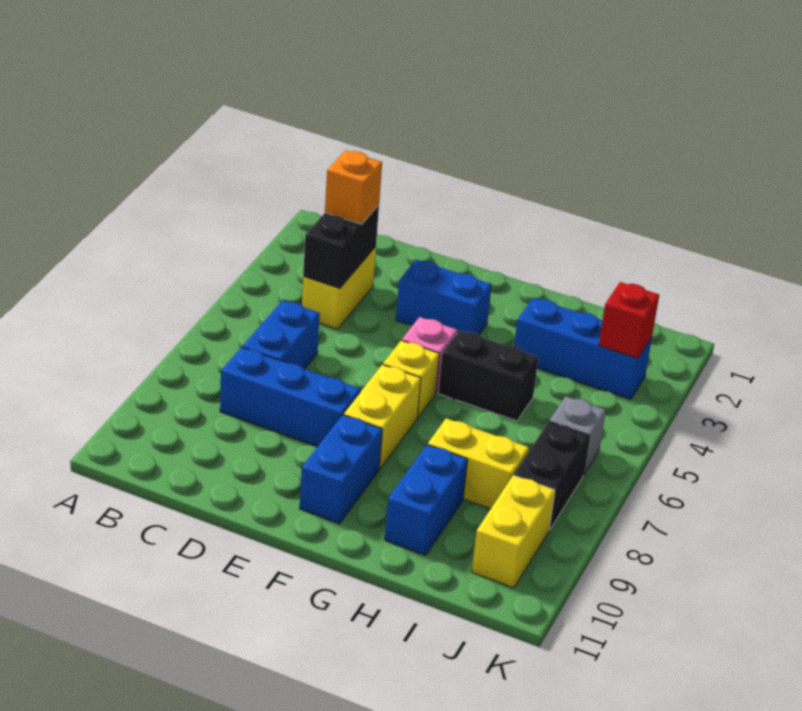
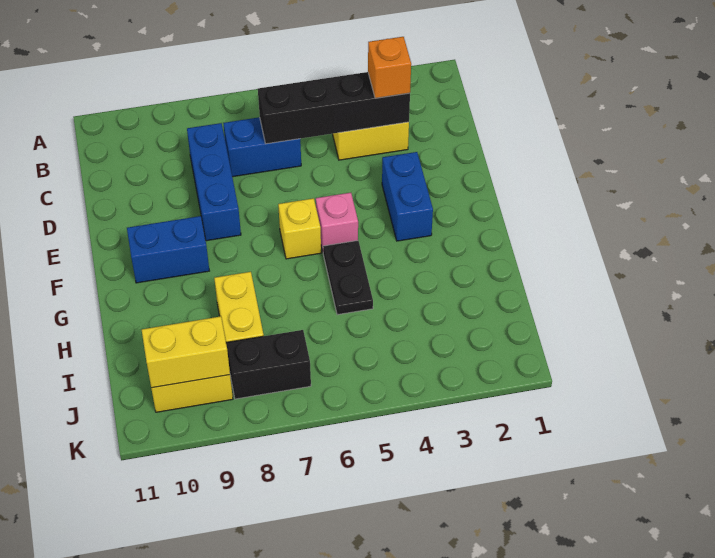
black brick C3:C4 level 2 -> black brick C3:C6 level 2
yellow brick F7:F8 level 1 -> yellow brick J9:J10 level 2
black brick G5:H5 level 1 -> black plate G5:H5 level 1
blue brick H3:J3 level 1 -> none
blue brick H9:H10 level 1 -> none
red brick J3 level 2 -> none
grey brick J6 level 1 -> none

